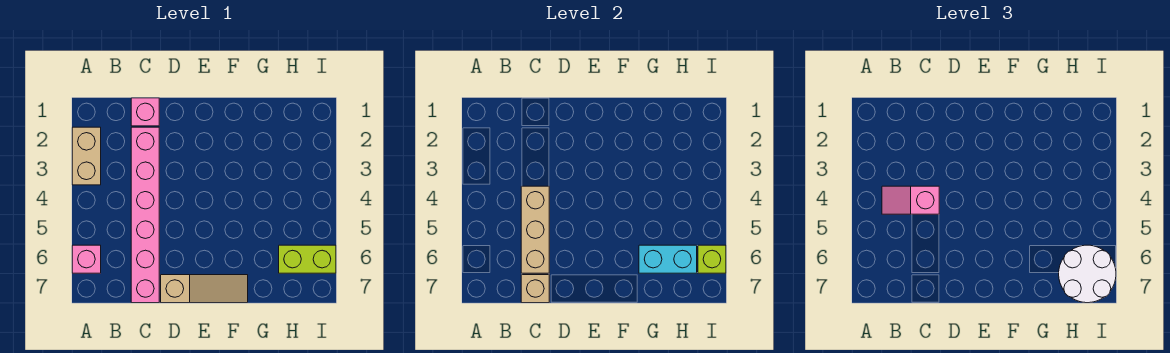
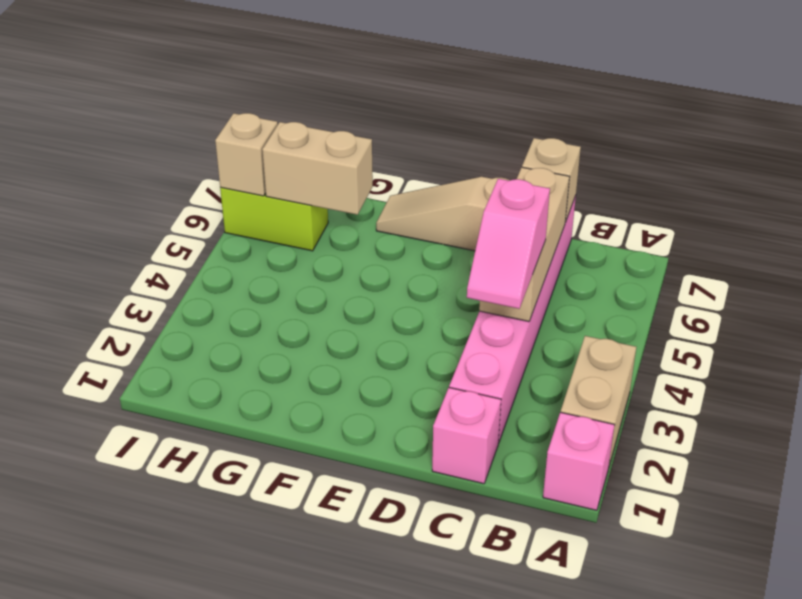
pink brick A6 level 1 -> pink brick A1 level 1
pink slope B4:C4 level 3 top C -> pink slope C3:C4 level 3 top 4
cyan brick G6:H6 level 2 -> tan brick G6:H6 level 2
white round brick H6:I7 level 3 -> none
lime brick I6 level 2 -> tan brick I6 level 2

